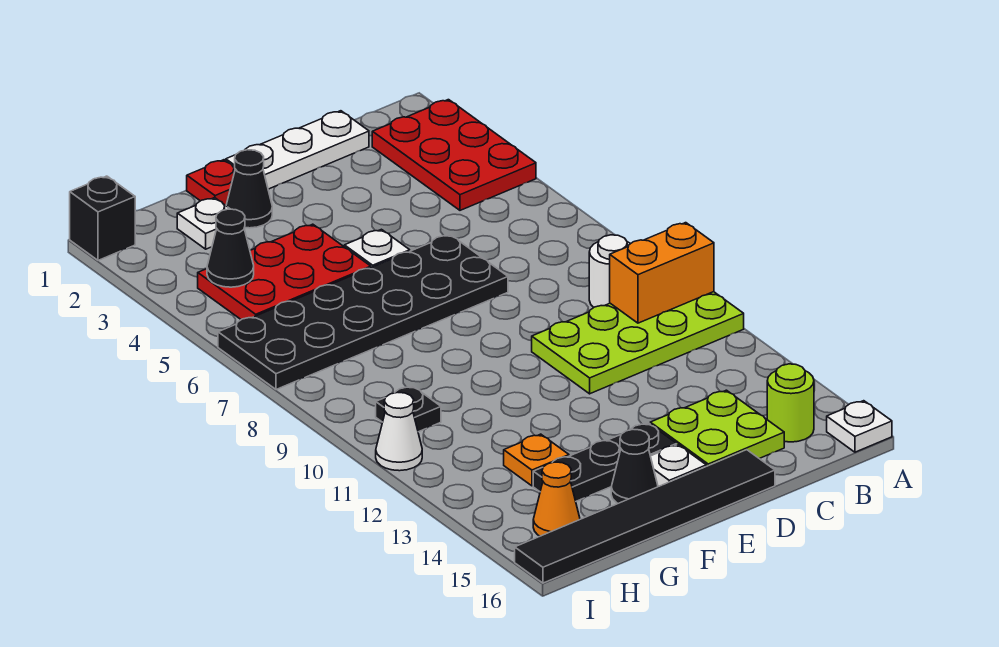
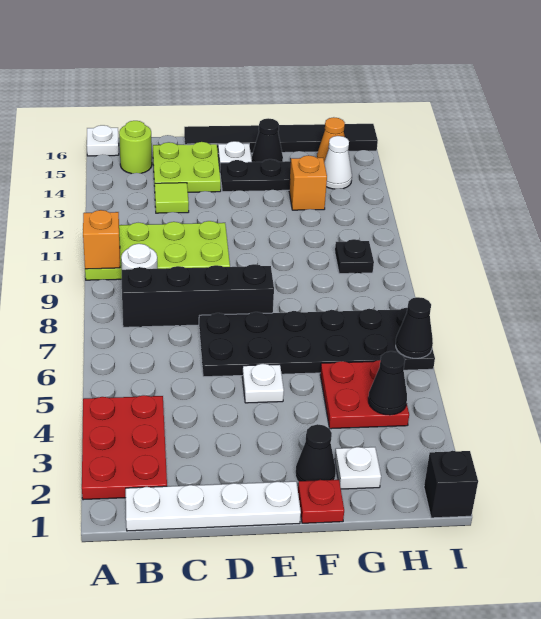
orange brick A10:B10 level 2 -> orange brick A10 level 2
none -> black brick B8:E8 level 1
white plate C1:E1 level 1 -> white plate B1:E1 level 1
none -> lime tile C13 level 1
red plate F4:H5 level 1 -> red plate G4:H5 level 1
orange plate G13 level 1 -> orange brick G13 level 1
none -> black cone I6 level 2
white cone I11 level 1 -> white cone H14 level 1

